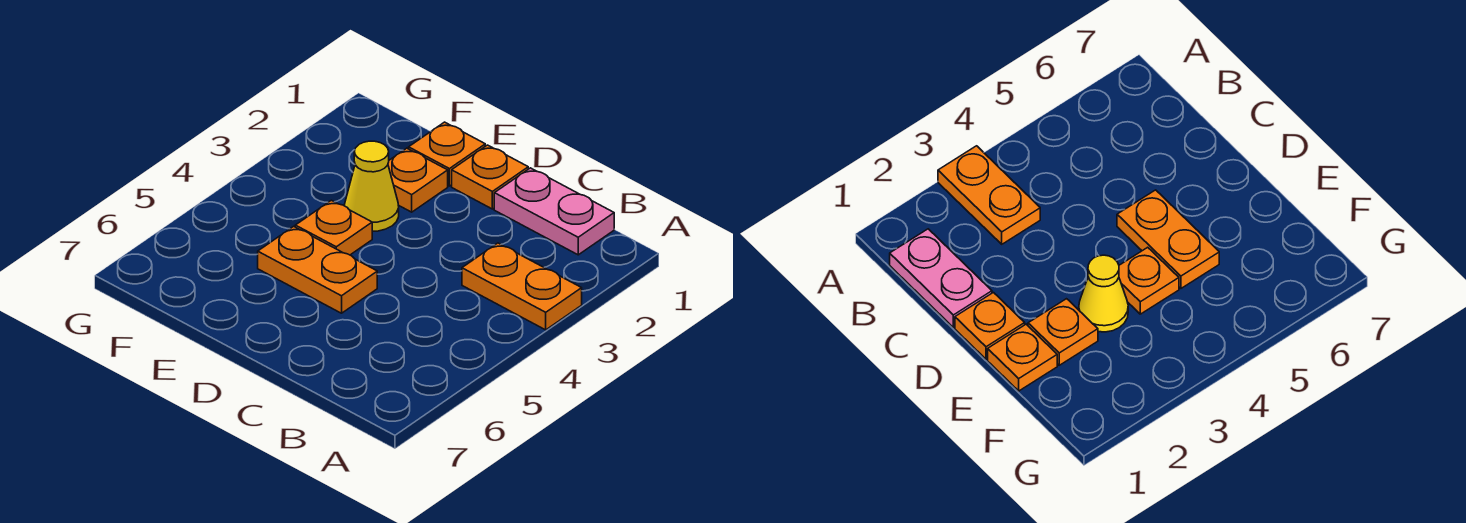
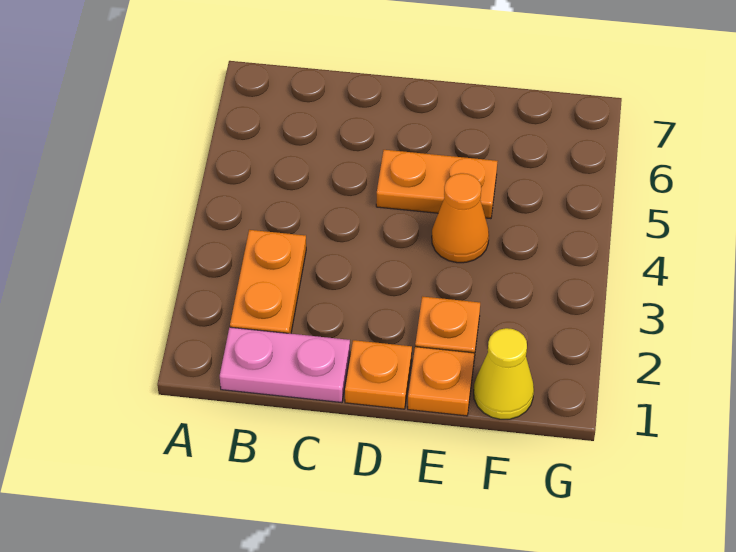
orange plate A3:B3 level 1 -> orange plate B2:B3 level 1
yellow cone E3 level 1 -> yellow cone F1 level 1
orange plate E4 level 1 -> orange cone E4 level 1

